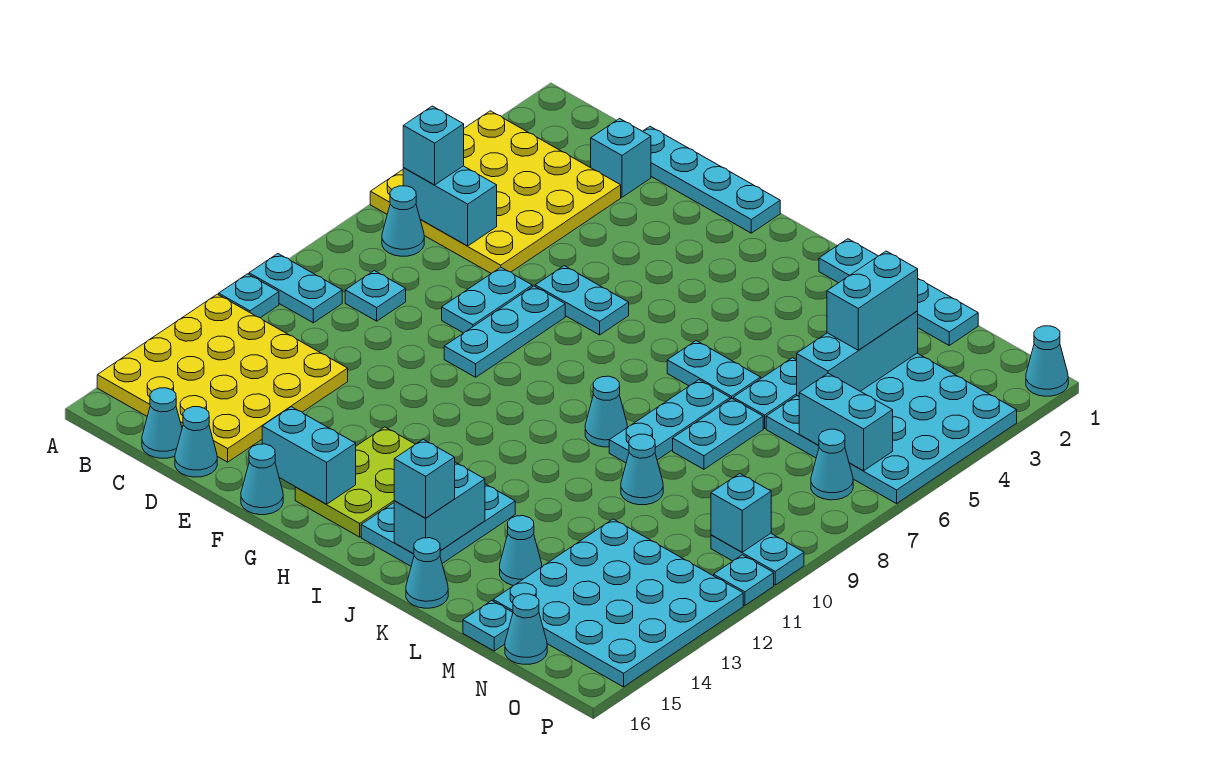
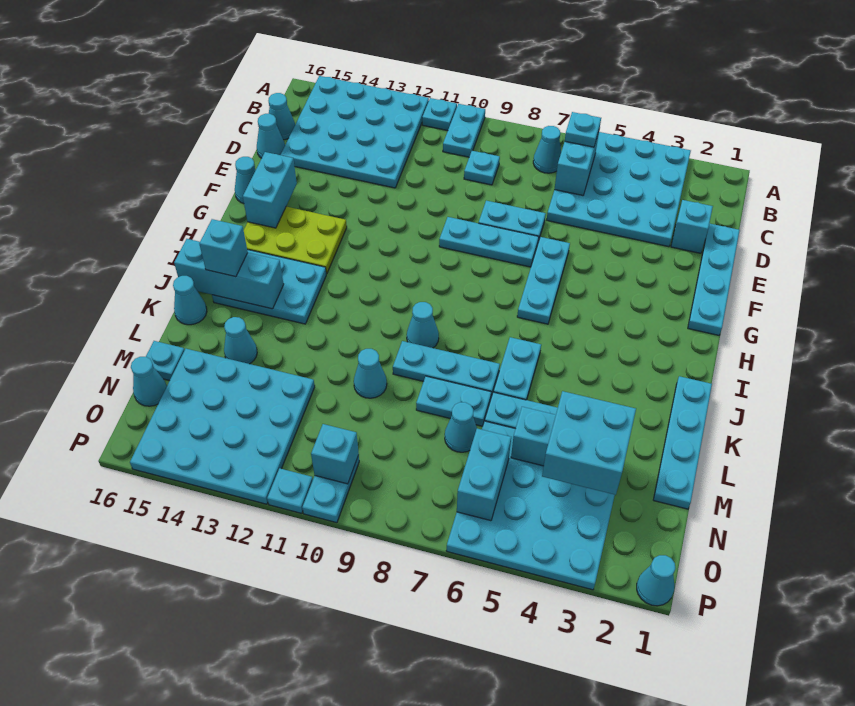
yellow plate A3:D6 level 1 -> cyan plate A3:D6 level 1
yellow plate A12:D15 level 1 -> cyan plate A12:D15 level 1
cyan brick B6 level 3 -> cyan plate B6 level 3
cyan plate F6:G6 level 1 -> cyan plate F6:H6 level 1
cyan brick J14:J15 level 2 -> cyan brick J14:J16 level 2
cyan brick M3:M4 level 3 -> cyan brick M3:N4 level 3
cyan cone O7 level 1 -> cyan cone M7 level 1

